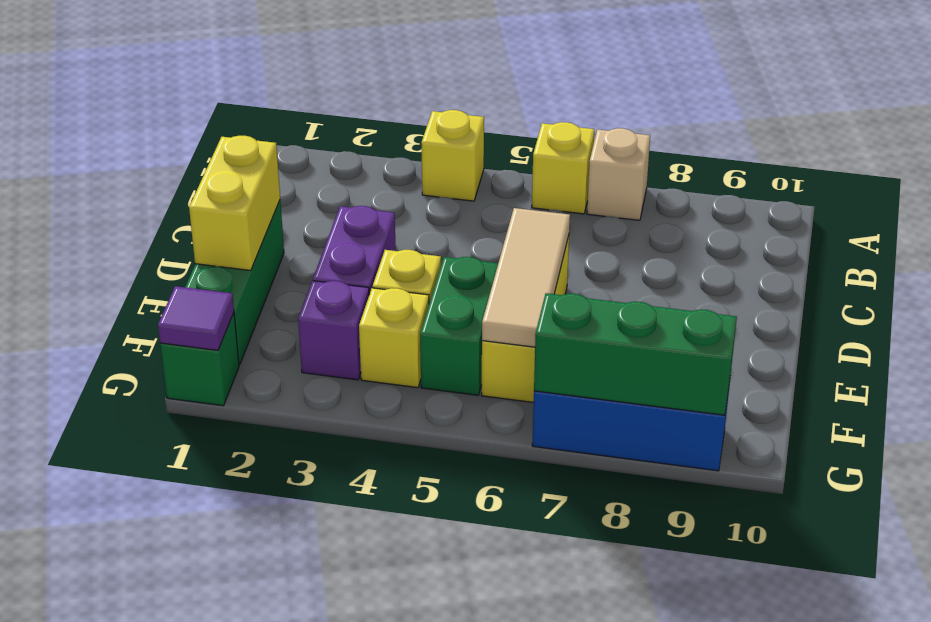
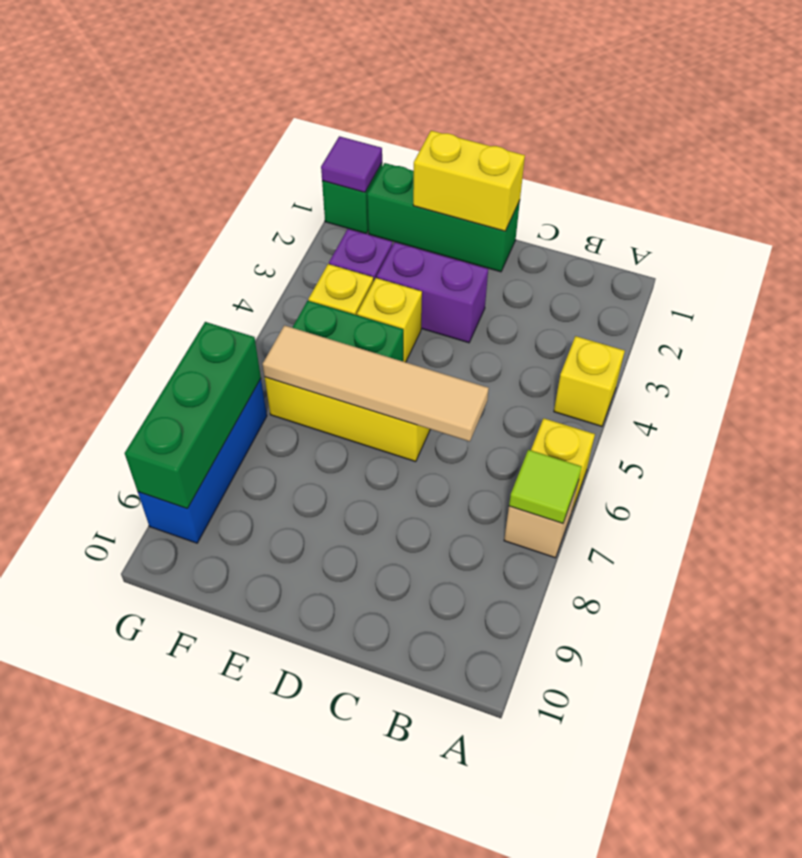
none -> lime tile A7 level 2
tan tile D6:F6 level 2 -> tan tile C6:F6 level 2

